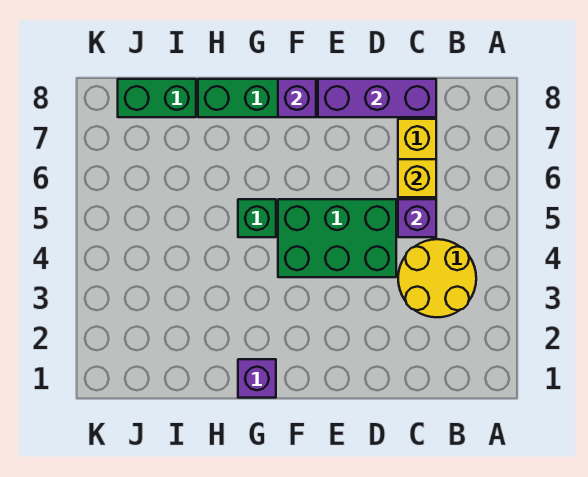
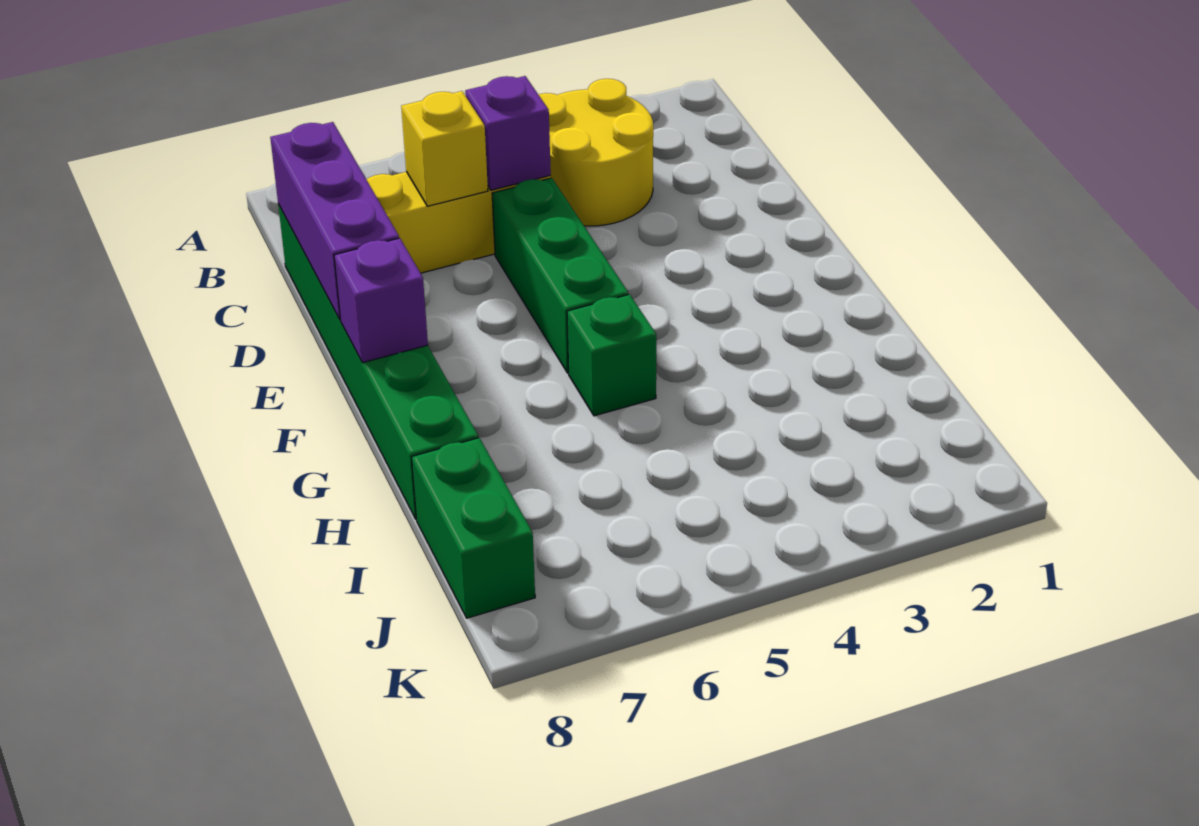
green brick D4:F5 level 1 -> green brick D5:F5 level 1
purple brick G1 level 1 -> none

